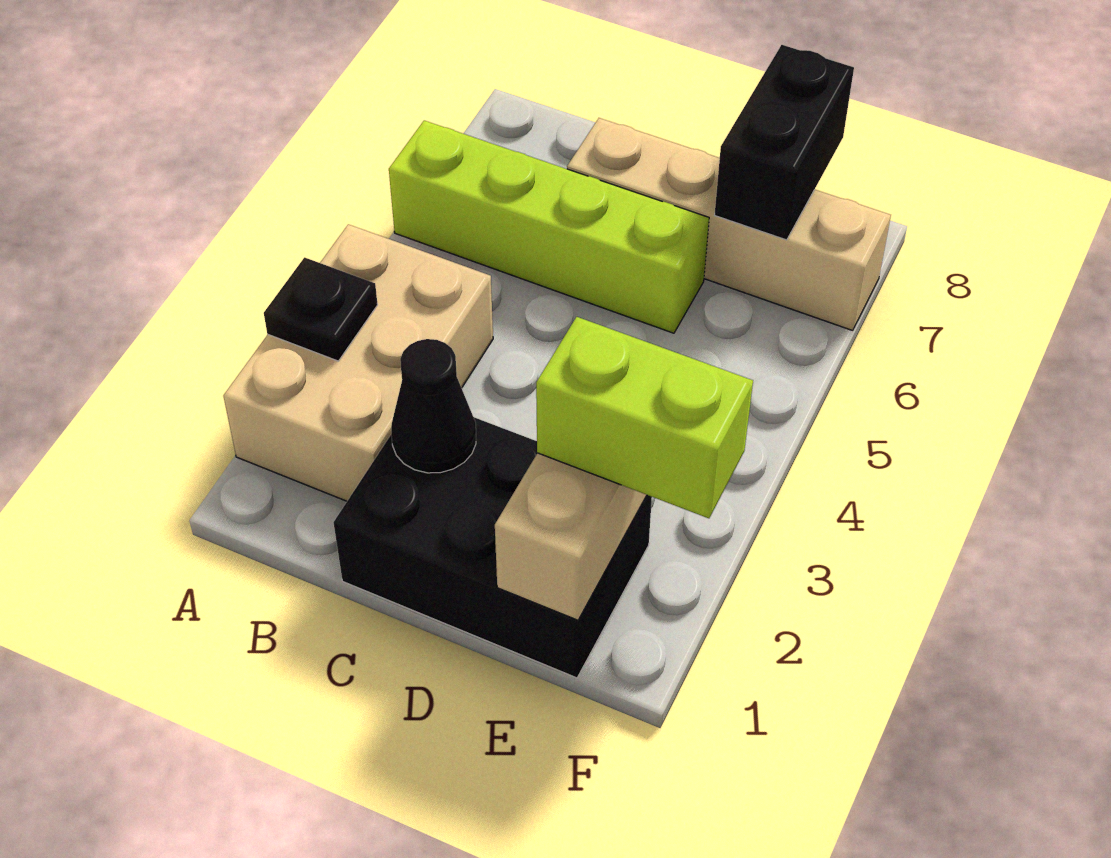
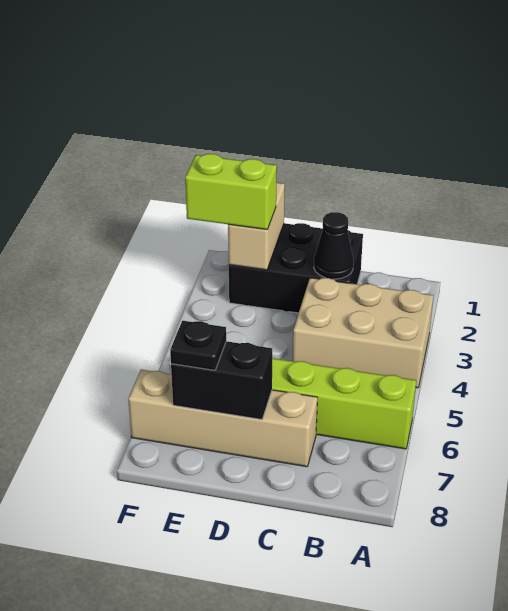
tan brick A2:B4 level 1 -> tan brick A3:C4 level 1
black plate A3 level 2 -> black plate E7 level 3
black brick E7:E8 level 2 -> black brick D7:E7 level 2

